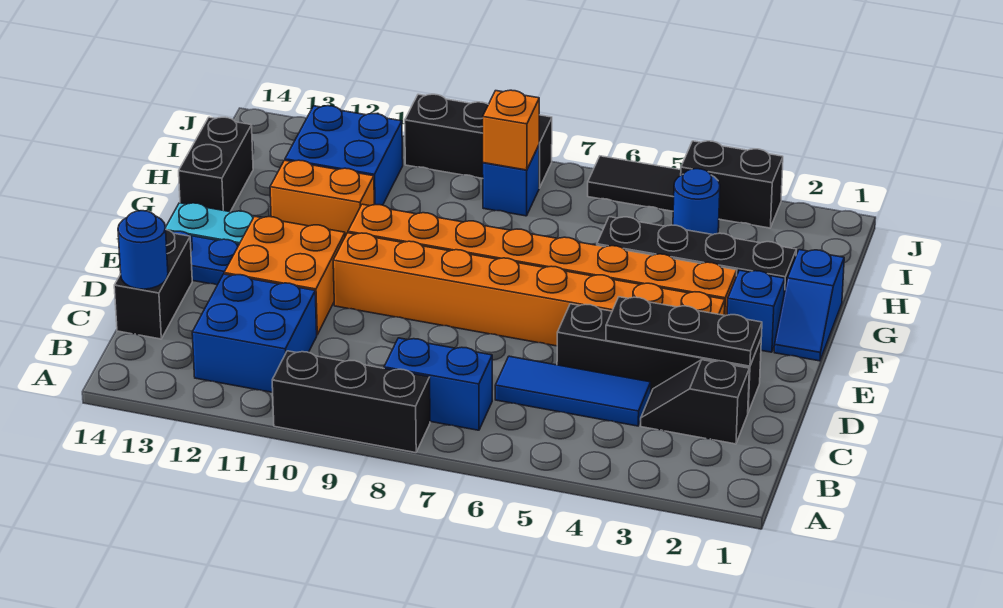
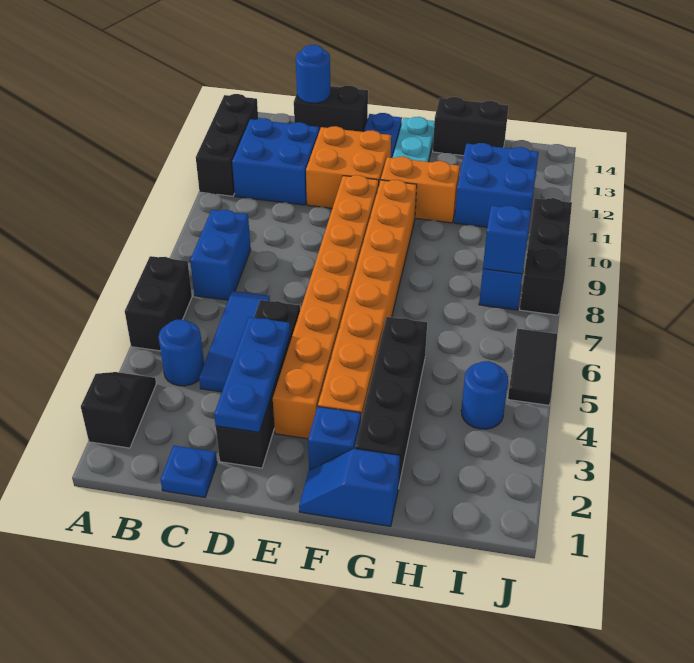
black brick A8:A10 level 1 -> black brick A11:A13 level 1
none -> blue round brick B4 level 1
none -> blue plate C1 level 1
black slope C2:C3 level 1 top 2 -> black slope A2:A3 level 1 top 2
black plate D2:D4 level 2 -> blue plate D2:D4 level 2
orange brick G11:G12 level 1 -> orange brick F11:G11 level 1
orange brick I8 level 2 -> blue brick I8 level 2
black brick J3:J4 level 1 -> black brick A5:A6 level 1

